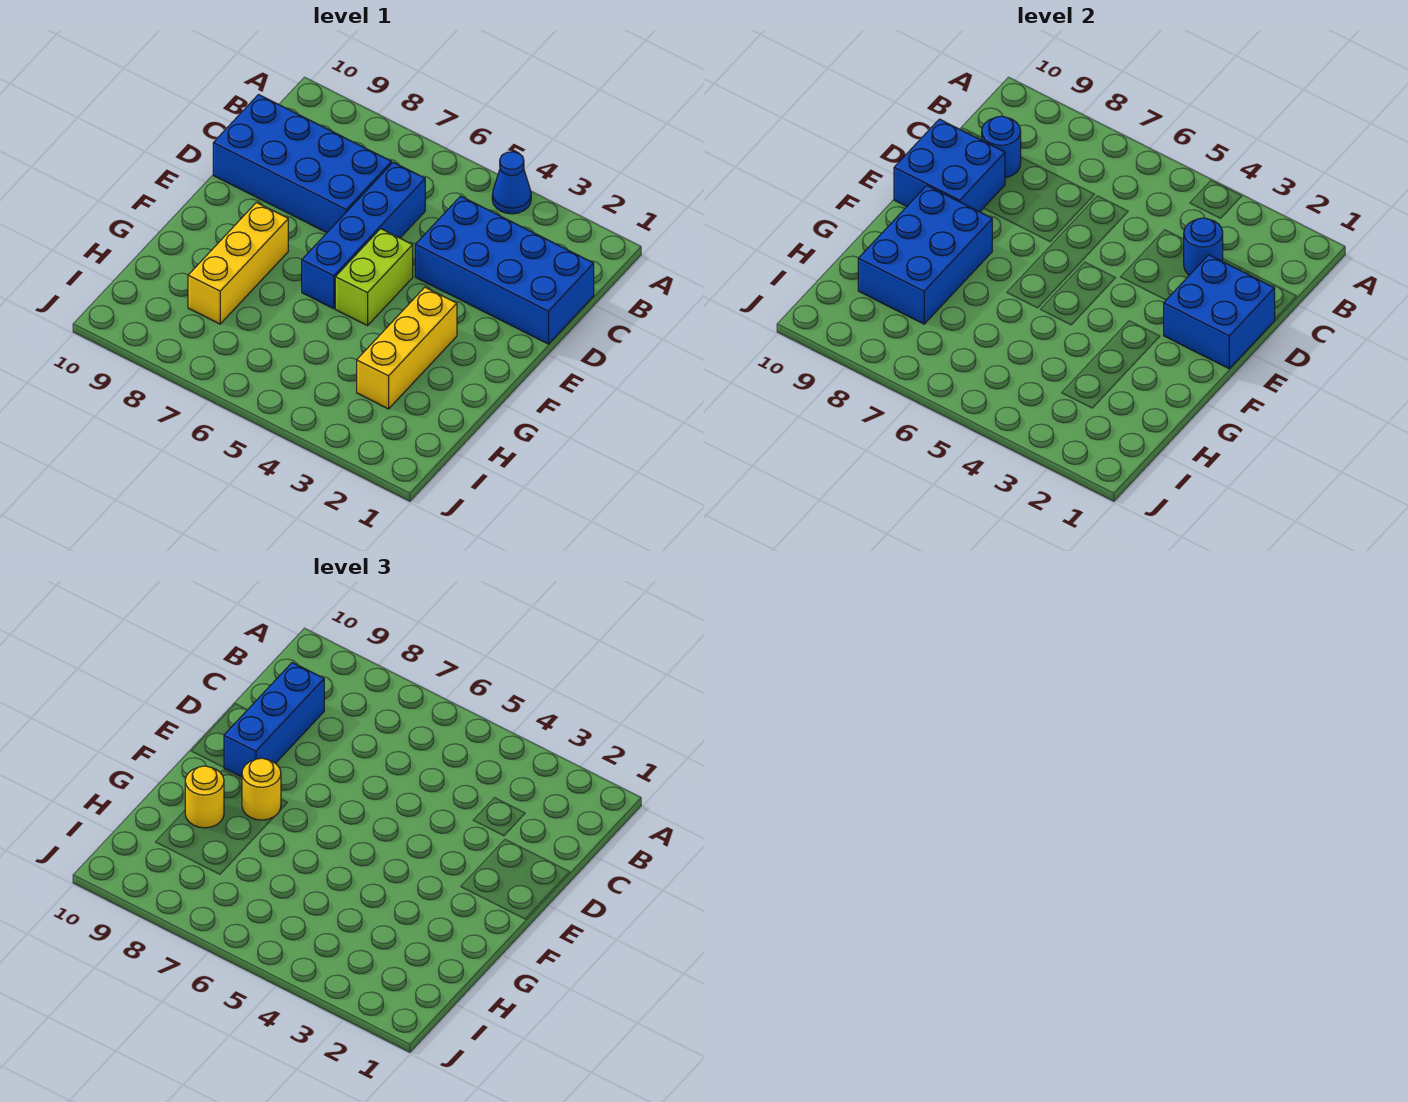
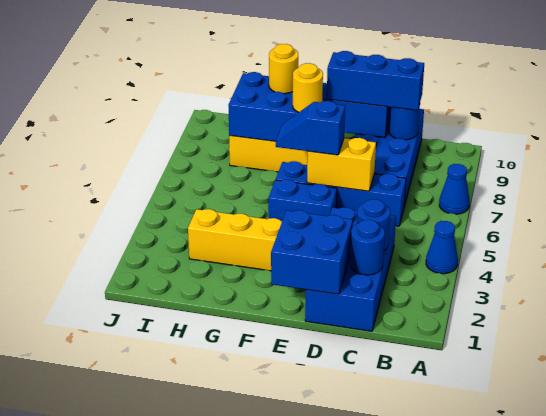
none -> blue cone A7 level 1
none -> blue round brick C2 level 2
none -> yellow brick D6:E6 level 2
lime brick E5:F5 level 1 -> blue brick E5:F5 level 1
none -> blue slope E6:F6 level 3 top E

